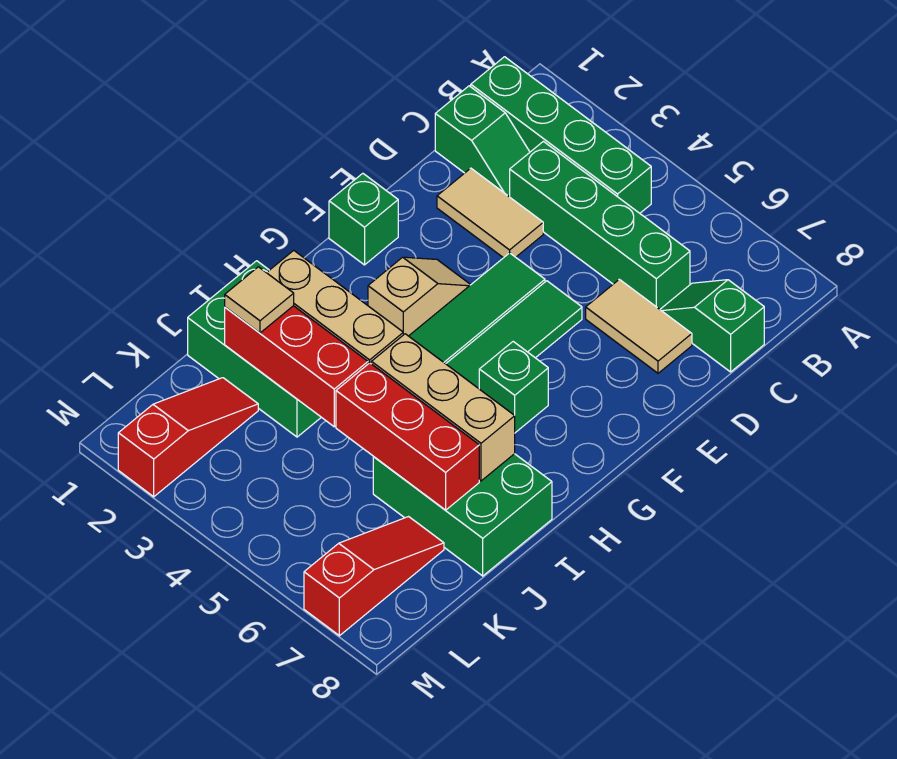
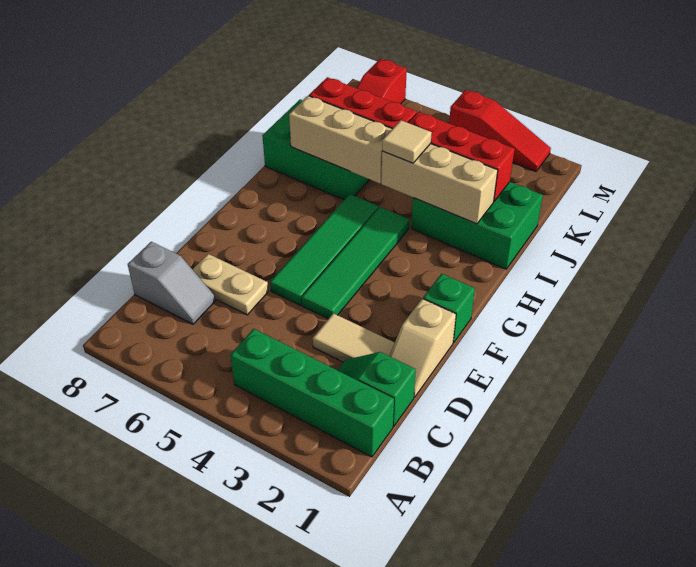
green brick C3:C6 level 1 -> none
green slope C7:C8 level 1 top 8 -> grey slope C7:C8 level 1 top 8
tan tile D6:D7 level 1 -> tan plate D6:D7 level 1
tan slope F3:G3 level 1 top G -> tan slope D1:E1 level 1 top E
green brick G6 level 1 -> none
tan tile J2 level 3 -> tan tile I4 level 3
red slope K2:M2 level 1 top M -> red slope M2:M4 level 1 top 4

